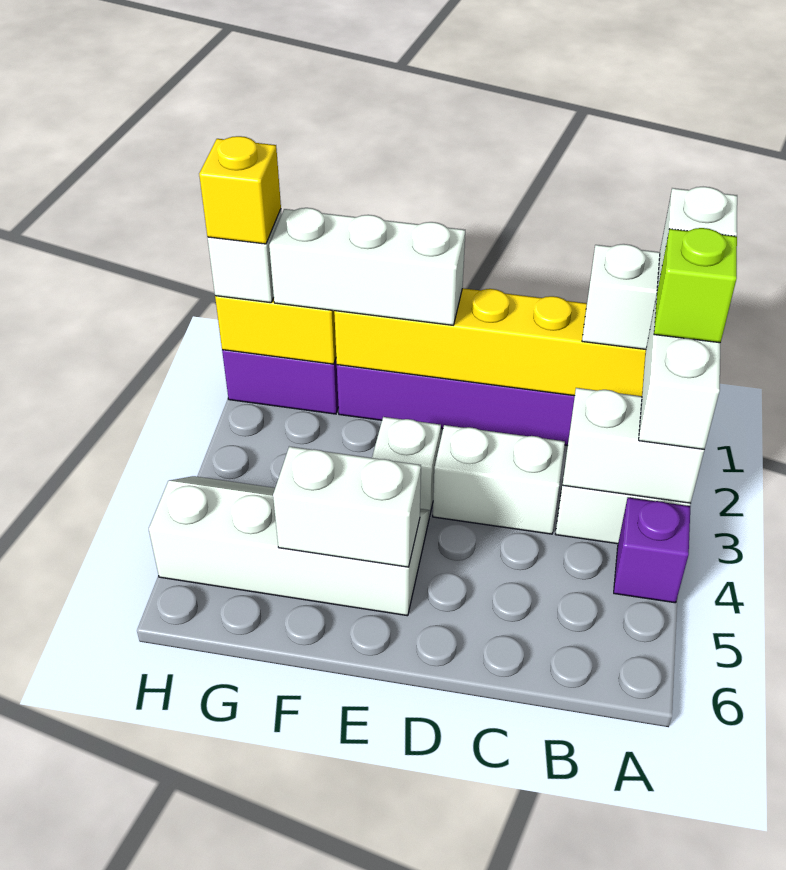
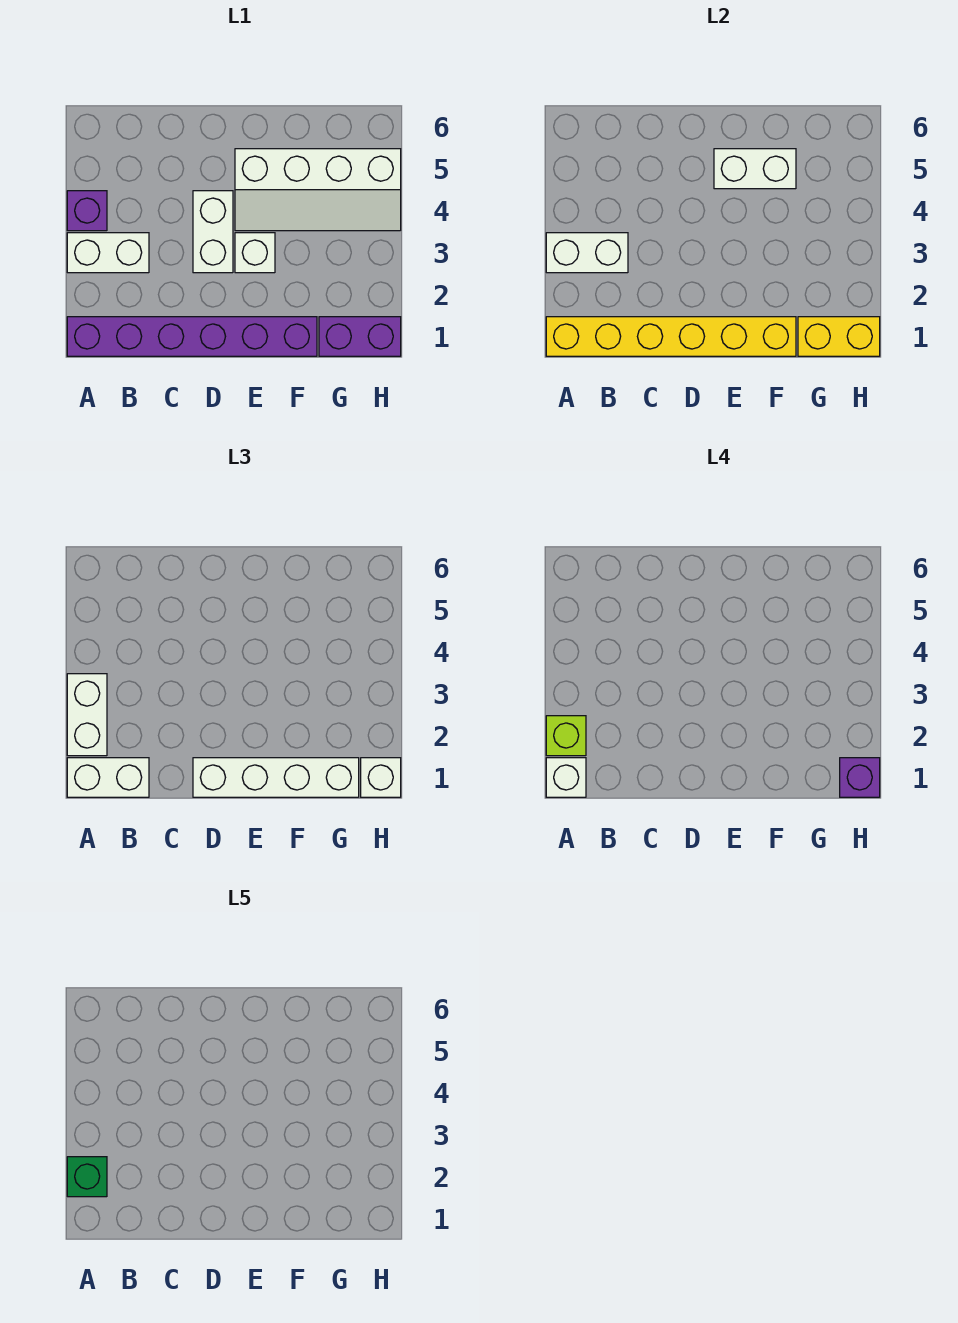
none -> green brick A2 level 5
white brick C3:D3 level 1 -> white brick D3:D4 level 1
white brick E1:G1 level 3 -> white brick D1:G1 level 3
yellow brick H1 level 4 -> purple brick H1 level 4

